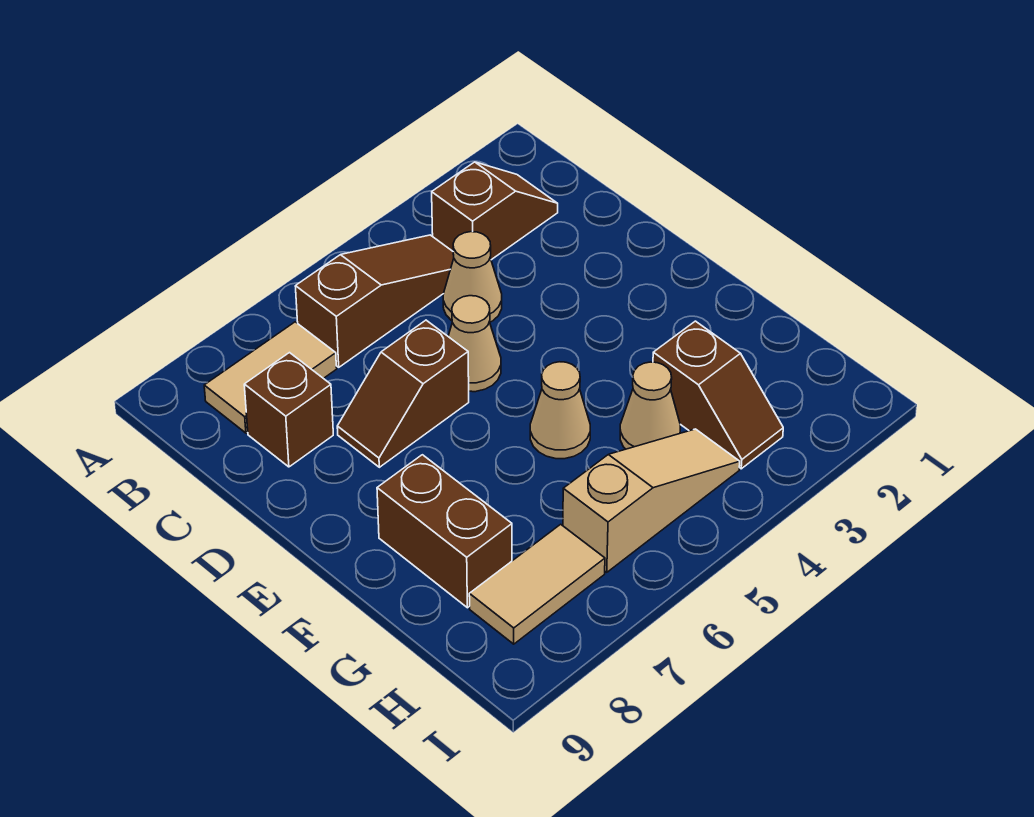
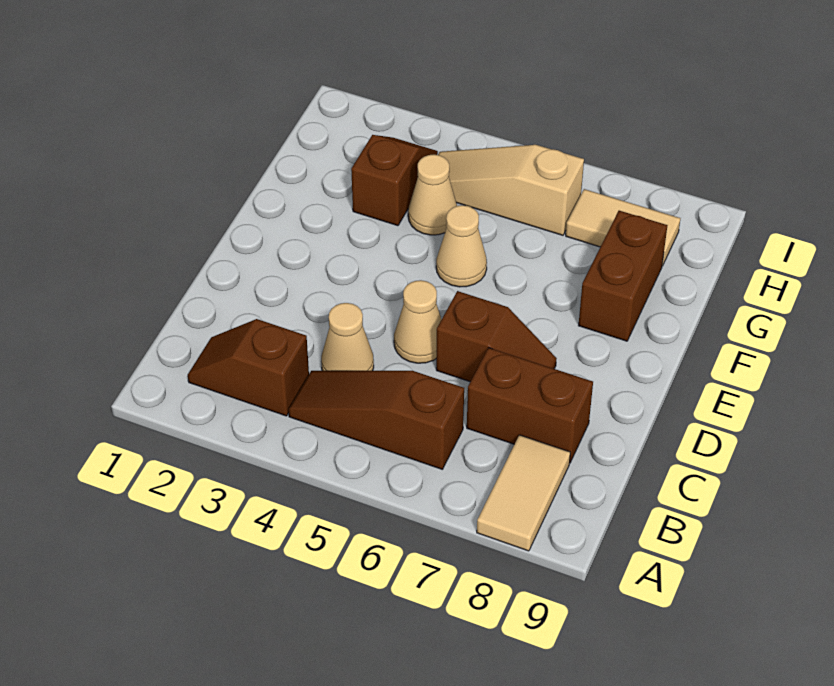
tan tile B7:B8 level 1 -> tan tile A8:B8 level 1
brown brick C8 level 1 -> brown brick C7:C8 level 1

